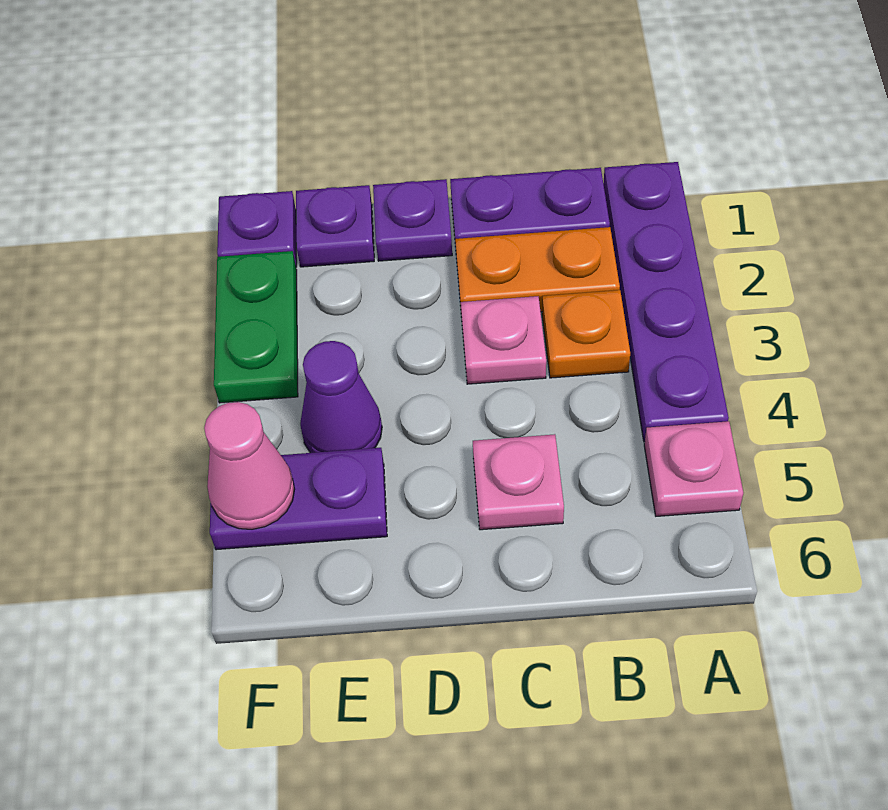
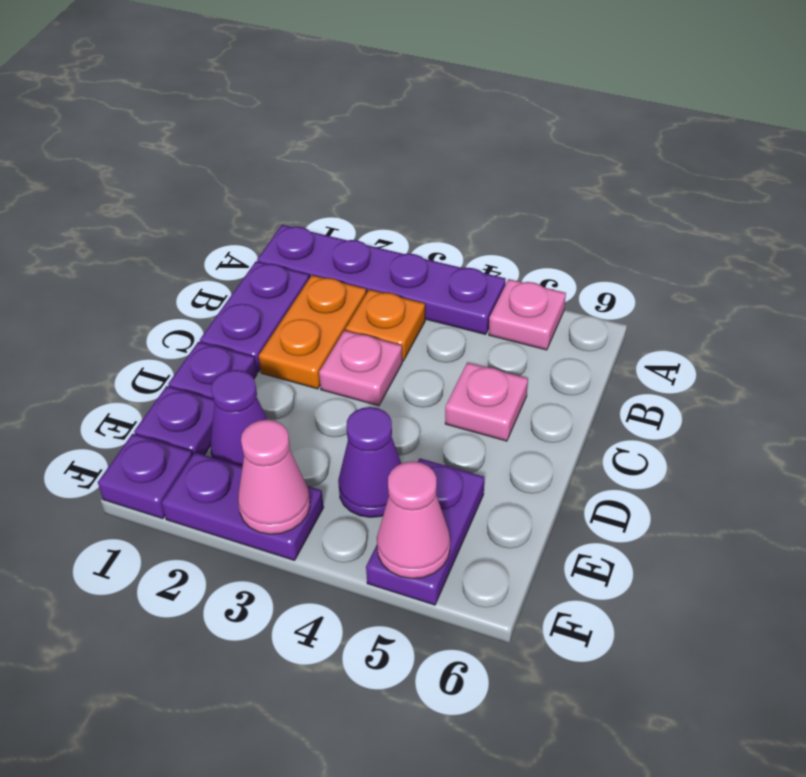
none -> purple cone E2 level 1
green plate F2:F3 level 1 -> purple plate F2:F3 level 1
none -> pink cone F3 level 2

